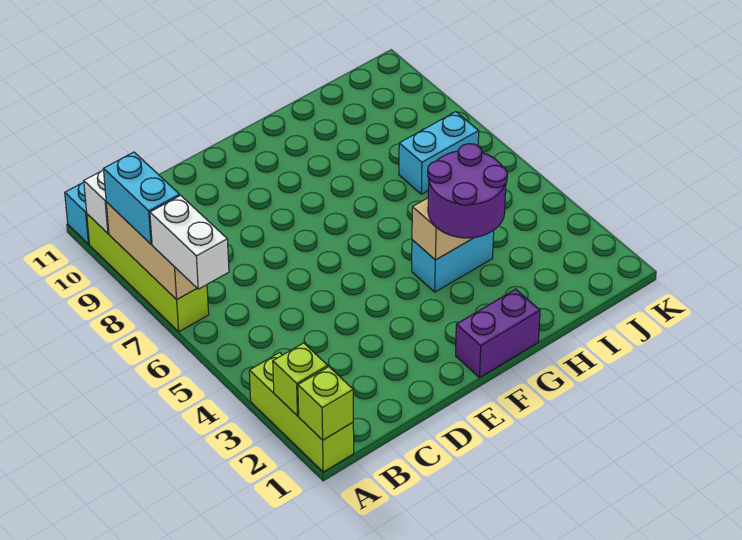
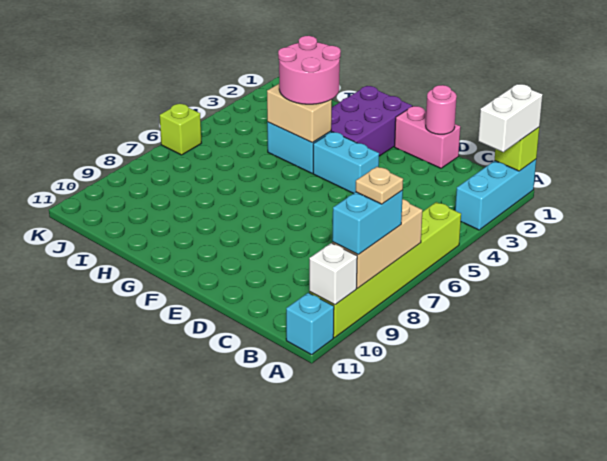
lime brick A1:A3 level 1 -> cyan brick A1:A3 level 1
lime brick A2 level 2 -> lime brick K6 level 1
white brick A6:A7 level 3 -> white brick A1:A2 level 3
lime brick A7:A10 level 1 -> lime brick A5:A10 level 1
none -> tan plate A8 level 4
none -> pink brick D1:E1 level 1
none -> pink round brick D1 level 2
purple brick F1:G1 level 1 -> purple brick F1:G3 level 1
purple round brick G3:H4 level 3 -> pink round brick G3:H4 level 3
cyan brick I7:J7 level 1 -> cyan brick E4:F4 level 1

